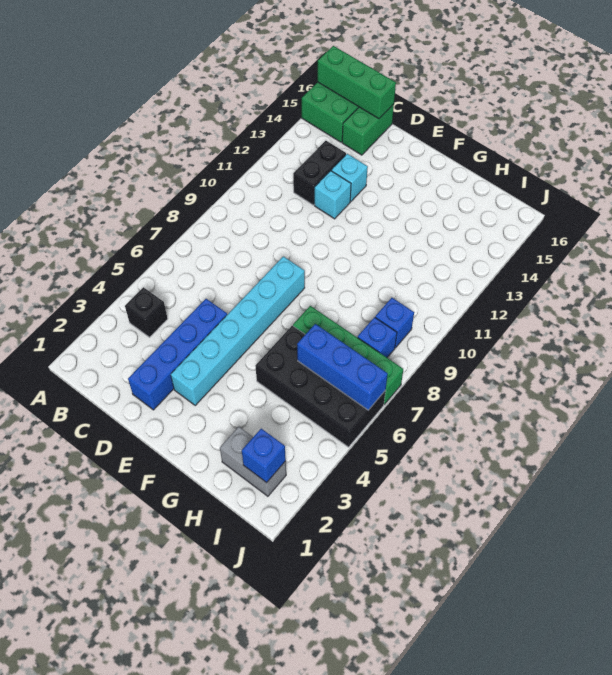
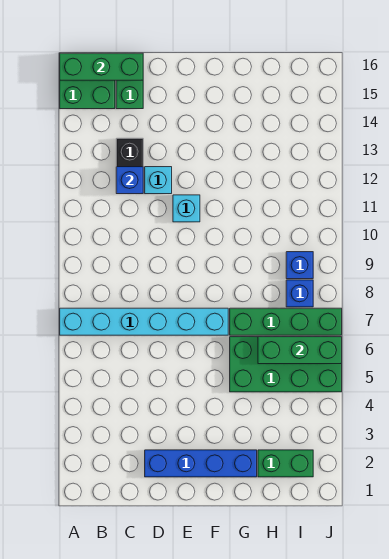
black brick B4 level 1 -> none
blue brick D2:D5 level 1 -> blue brick D2:G2 level 1
cyan brick D13 level 1 -> cyan brick E11 level 1
cyan brick E3:E8 level 1 -> cyan brick A7:F7 level 1
black brick G5:J6 level 1 -> green brick G5:J6 level 1
grey brick H2:I2 level 1 -> green brick H2:I2 level 1
blue brick H6:J6 level 2 -> green brick H6:J6 level 2
blue brick I2 level 2 -> blue brick C12 level 2

